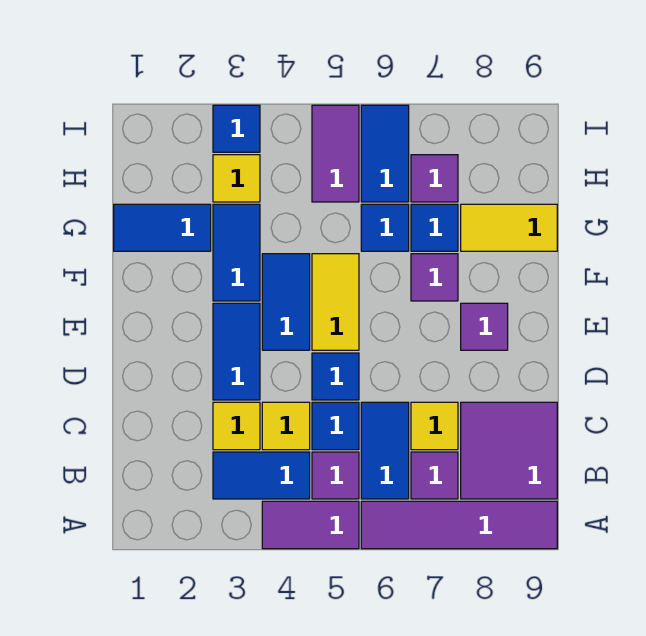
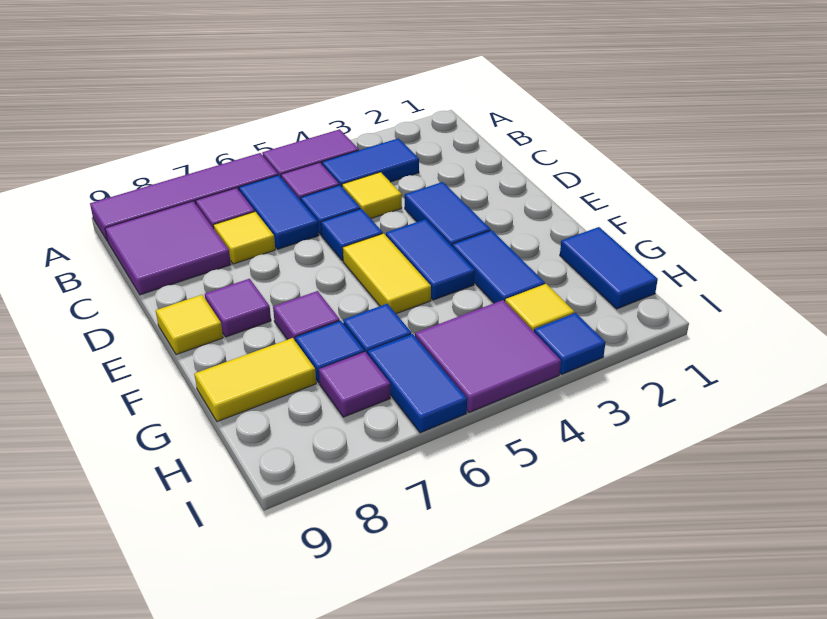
yellow tile C3 level 1 -> yellow tile E9 level 1
blue tile G1:G2 level 1 -> blue tile G1:H1 level 1
purple tile H5:I5 level 1 -> purple tile H4:I5 level 1

